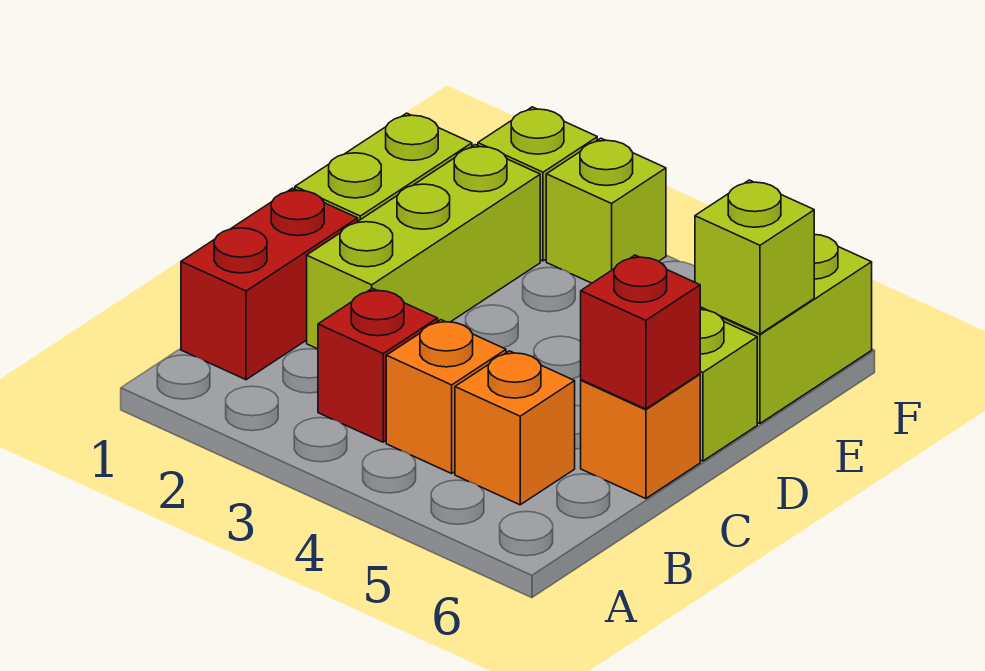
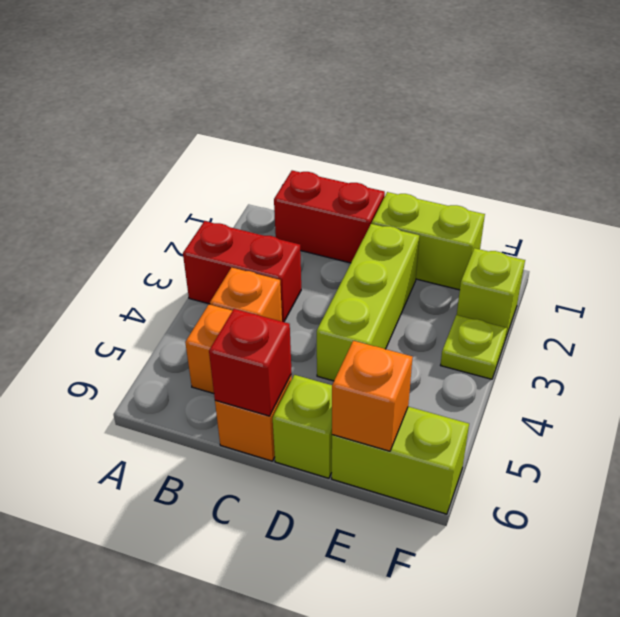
red brick B3 level 1 -> red brick A3:B3 level 1
lime brick C2:E2 level 1 -> lime brick D2:D4 level 1
lime brick E6 level 2 -> orange brick E6 level 2
lime brick F3 level 1 -> lime plate F3 level 1

